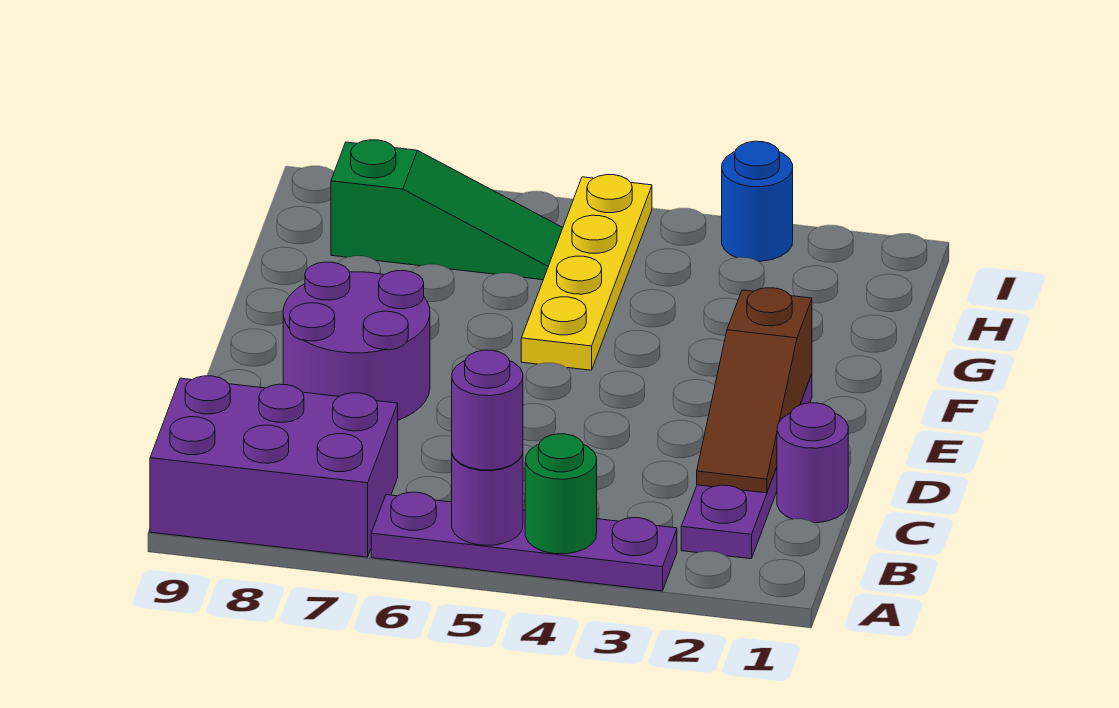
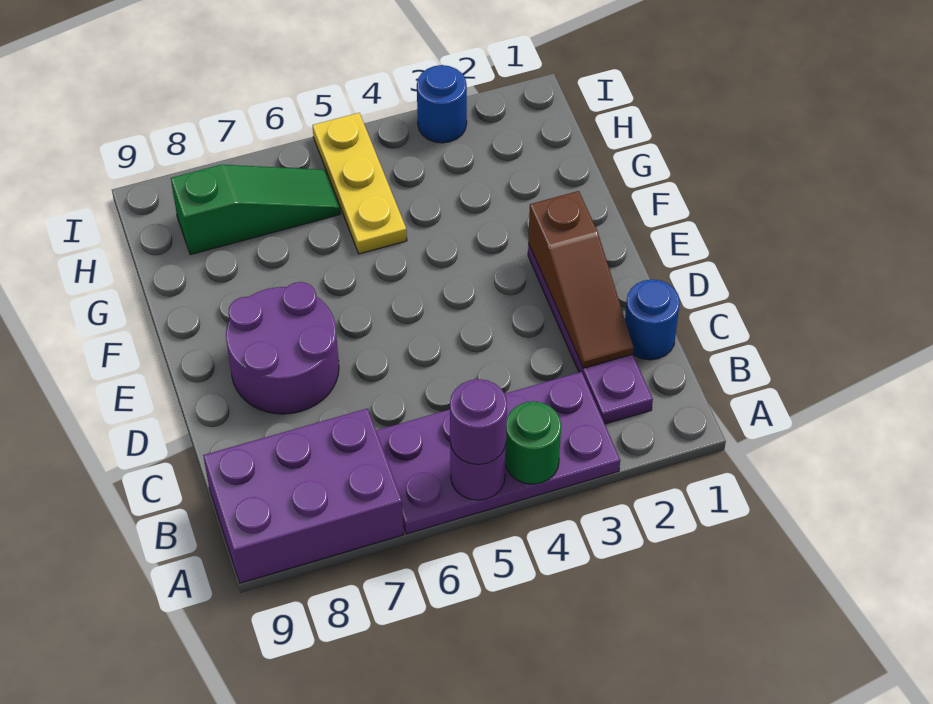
purple plate A3:A6 level 1 -> purple plate A3:B6 level 1
purple round brick C1 level 1 -> blue round brick C1 level 1
yellow plate F5:I5 level 1 -> yellow plate G5:I5 level 1

